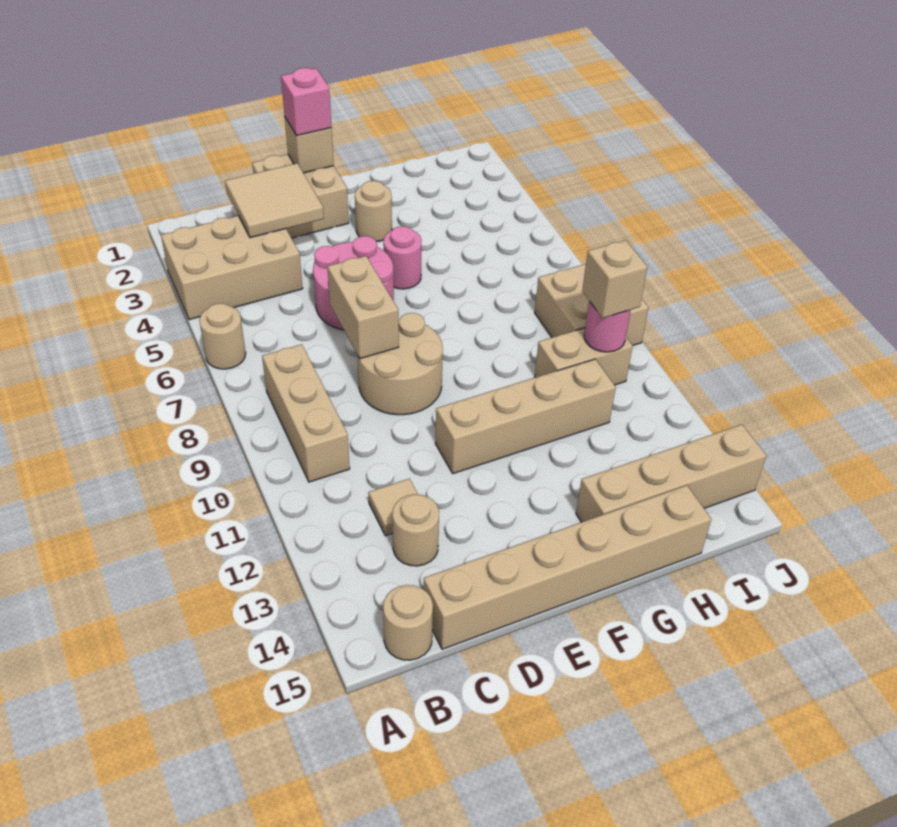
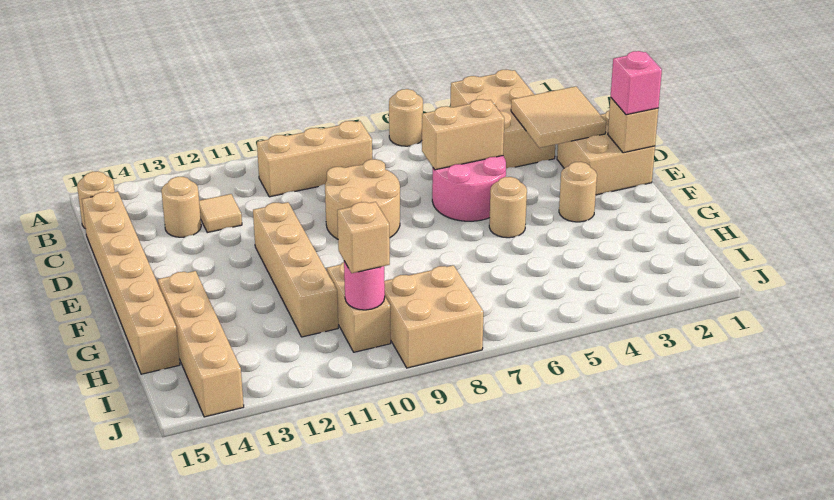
tan brick D7:D8 level 2 -> tan brick D5:D6 level 2
pink round brick F5 level 1 -> tan round brick F5 level 1

